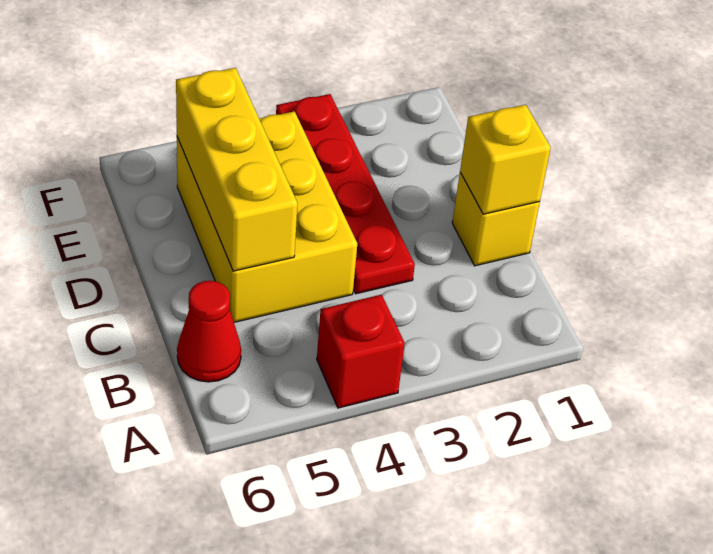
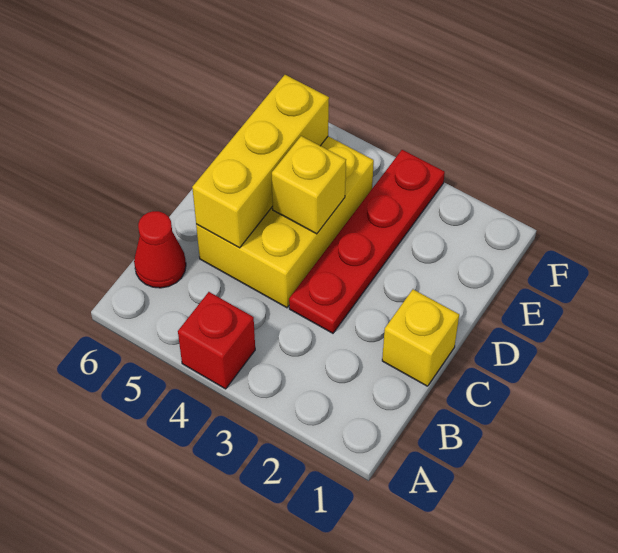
yellow brick C1 level 2 -> yellow brick D4 level 2

